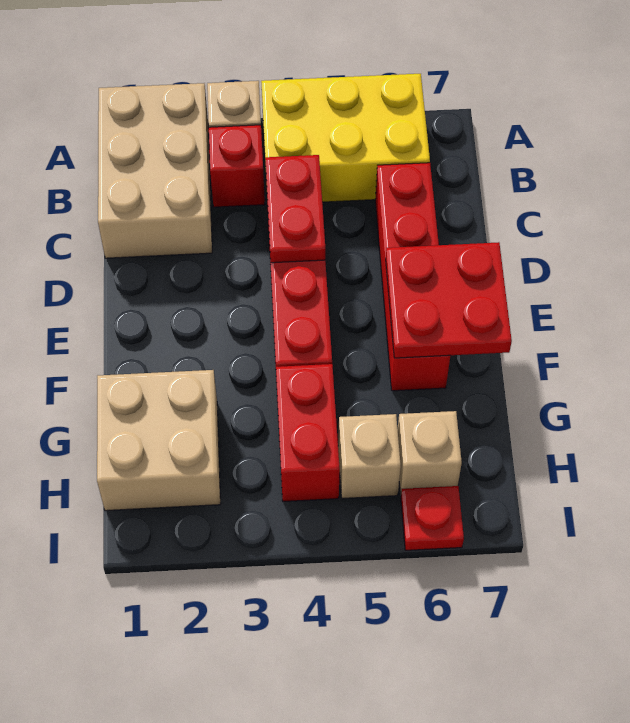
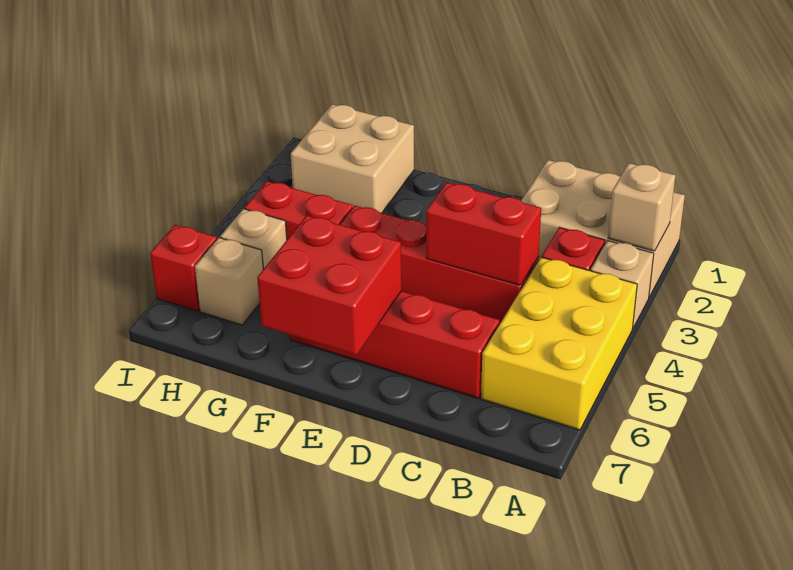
none -> tan brick A2 level 2
red plate C4:D4 level 2 -> red brick C4:D4 level 2
red plate E6:F7 level 2 -> red brick E6:F7 level 2
red plate I6 level 1 -> red brick I6 level 1

